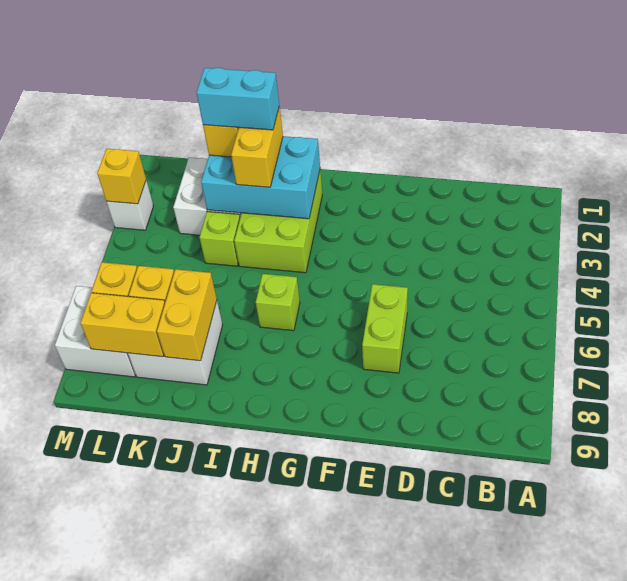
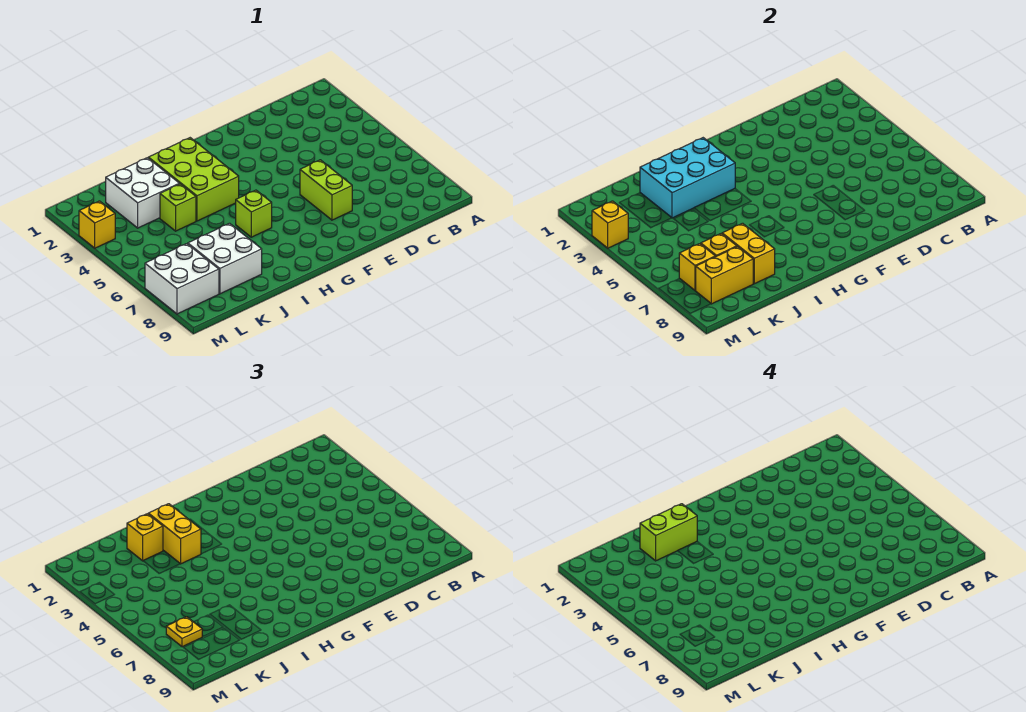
cyan brick I2:J2 level 4 -> lime brick I2:J2 level 4
none -> yellow plate L7 level 3
white brick M3 level 1 -> yellow brick M3 level 1

